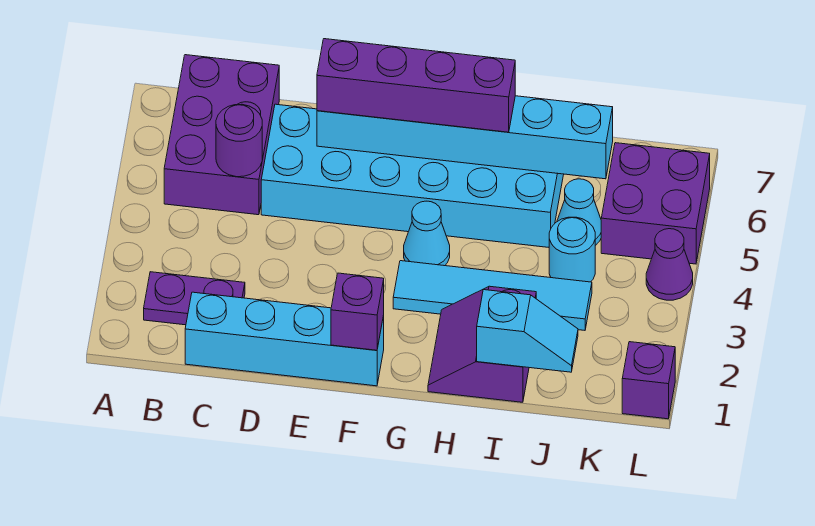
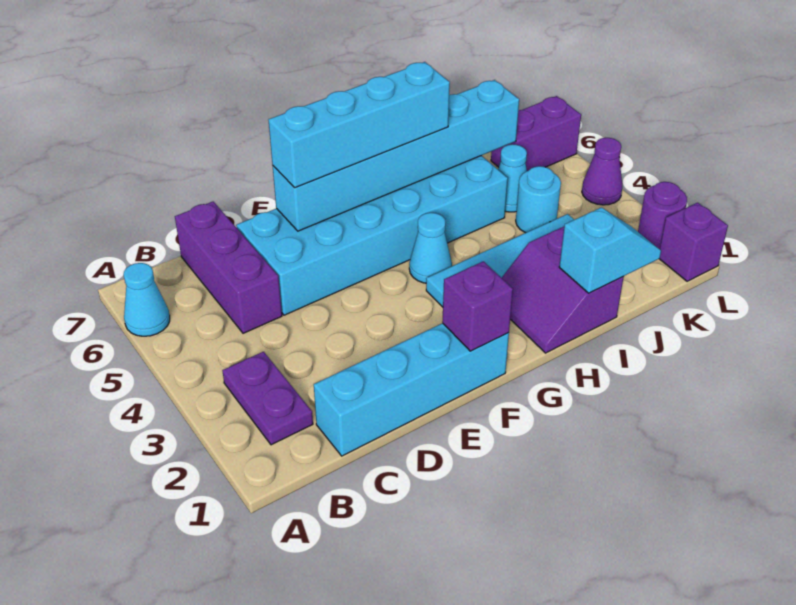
none -> cyan cone A6 level 1
purple plate B2:C2 level 1 -> purple plate B2:B3 level 1
purple brick B5:C7 level 1 -> purple brick C5:C7 level 1
purple round brick C5 level 2 -> purple round brick L2 level 1
purple brick E6:H6 level 3 -> cyan brick E6:H6 level 3
purple brick K5:L6 level 1 -> purple brick K6:L6 level 1

